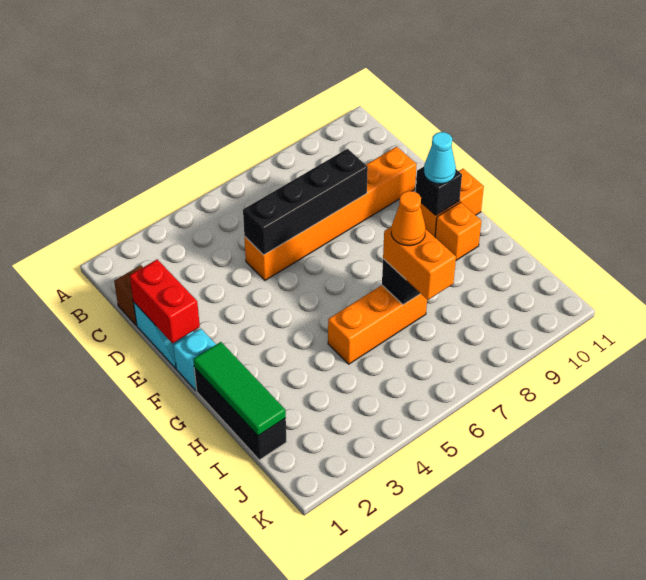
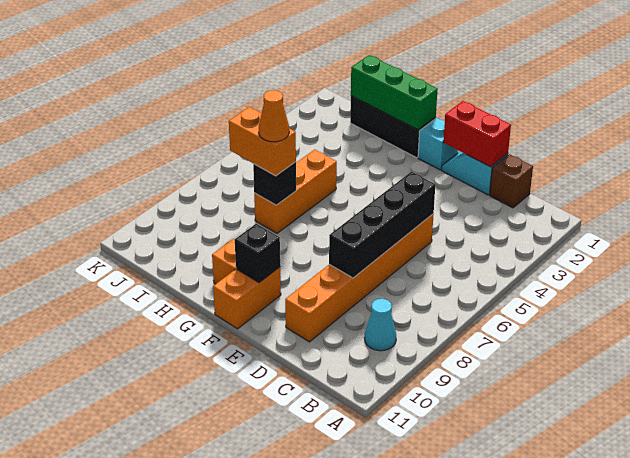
cyan cone F10 level 3 -> cyan cone B9 level 1
green tile G1:I1 level 2 -> green brick G1:I1 level 2

